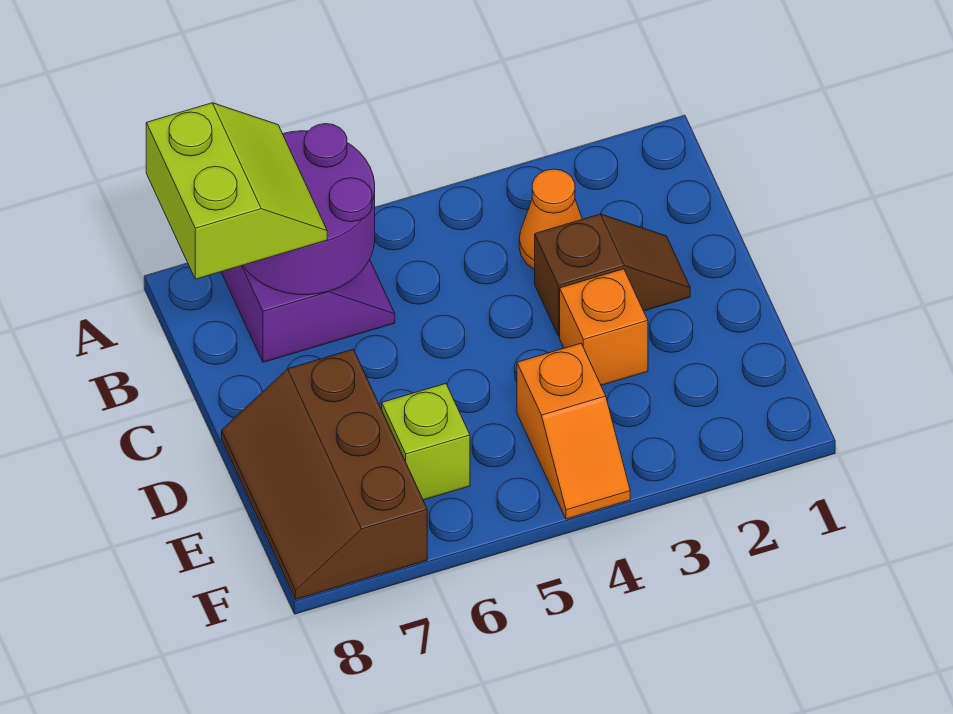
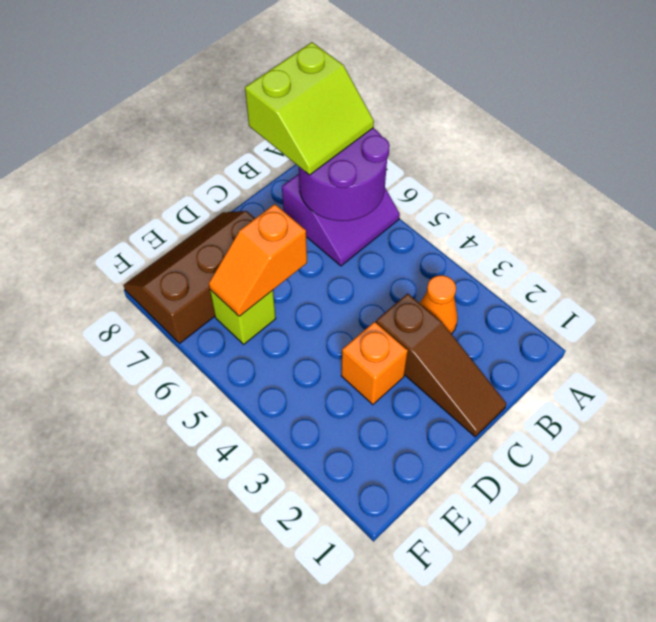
brown slope C2:C3 level 1 top 3 -> brown slope C1:C3 level 1 top 3
orange slope E4:F4 level 1 top E -> orange slope D6:E6 level 2 top D

